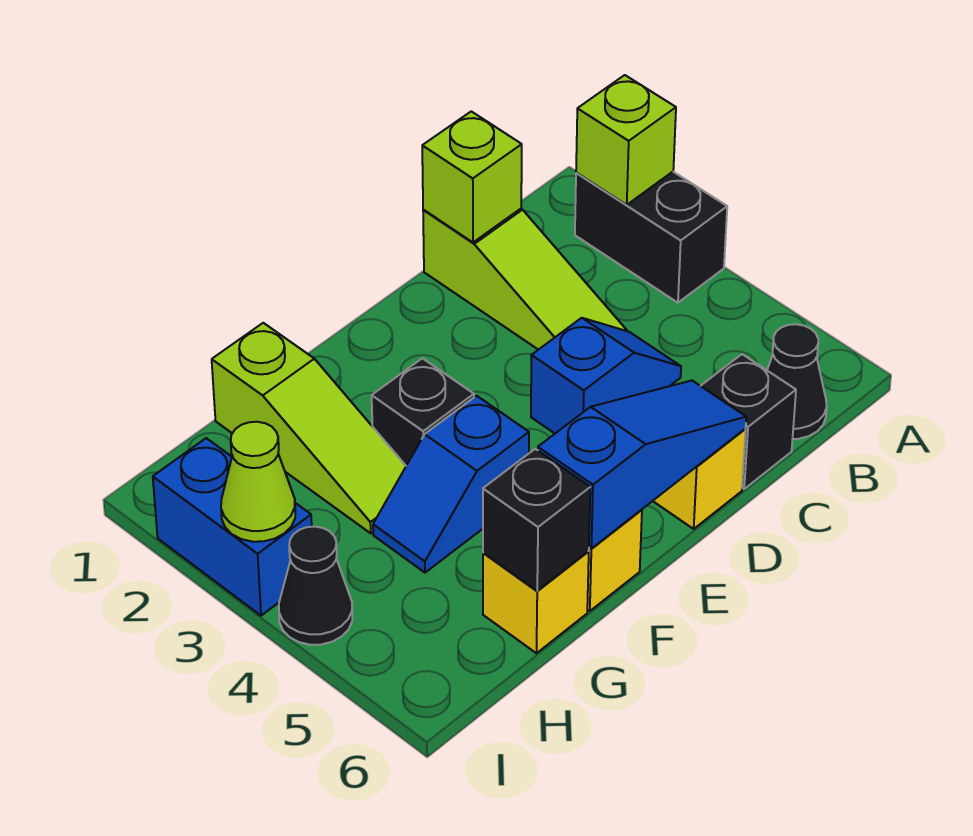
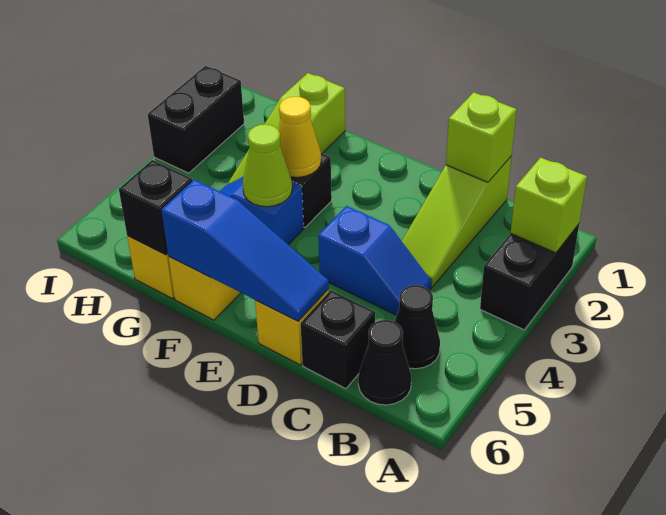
none -> yellow cone F3 level 2
blue brick I2:I3 level 1 -> black brick I2:I3 level 1
lime cone I3 level 2 -> lime cone F4 level 2
black cone I4 level 1 -> black cone B5 level 1

